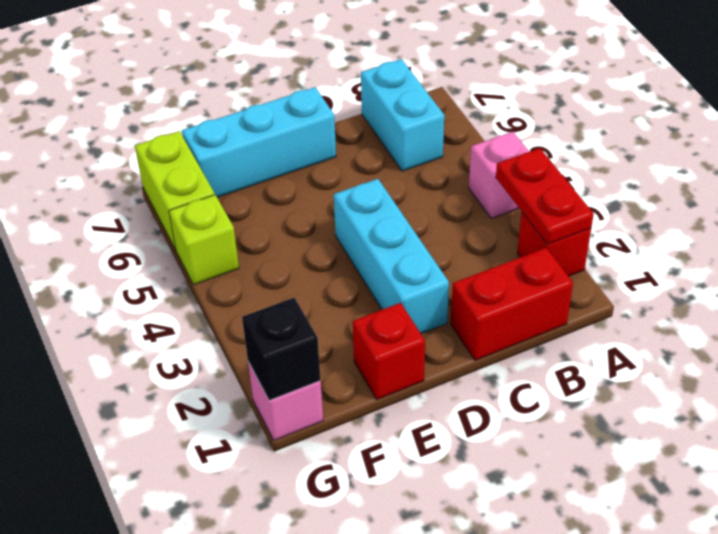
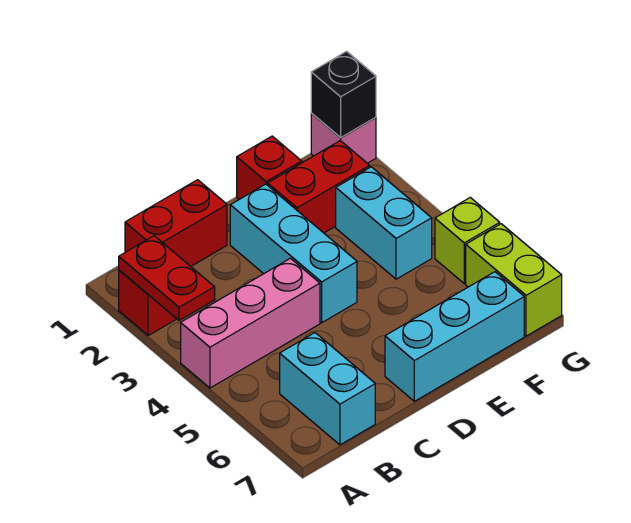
pink brick A4 level 1 -> pink brick A4:C4 level 1
none -> red brick E2:F2 level 1
none -> cyan brick F3:F4 level 1

